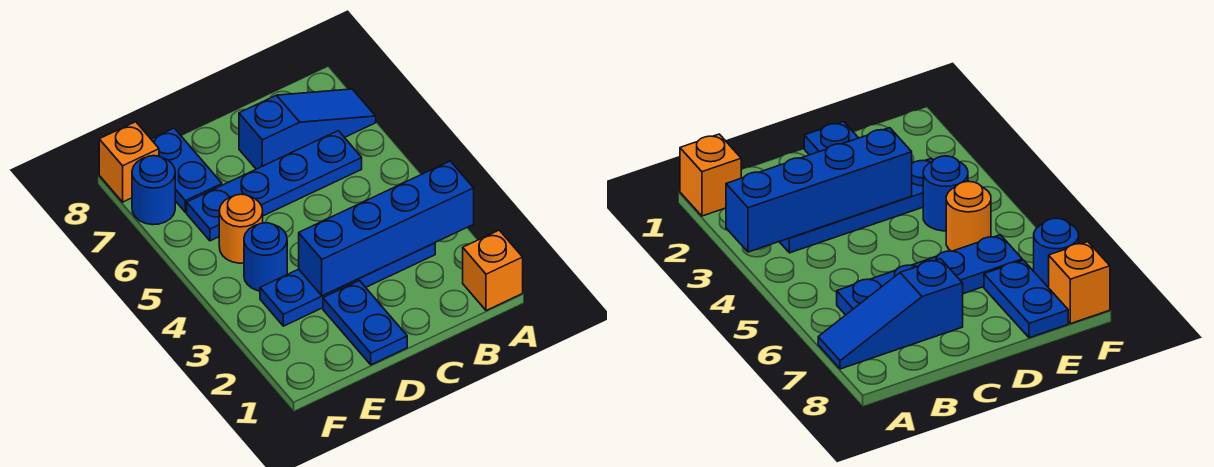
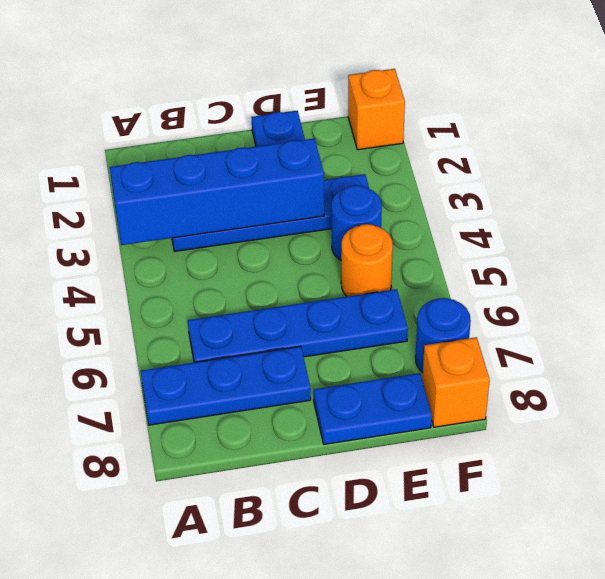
orange brick A1 level 1 -> orange brick F1 level 1
blue slope A7:C7 level 1 top C -> blue plate A7:C7 level 1
blue plate E7:E8 level 1 -> blue plate D8:E8 level 1

